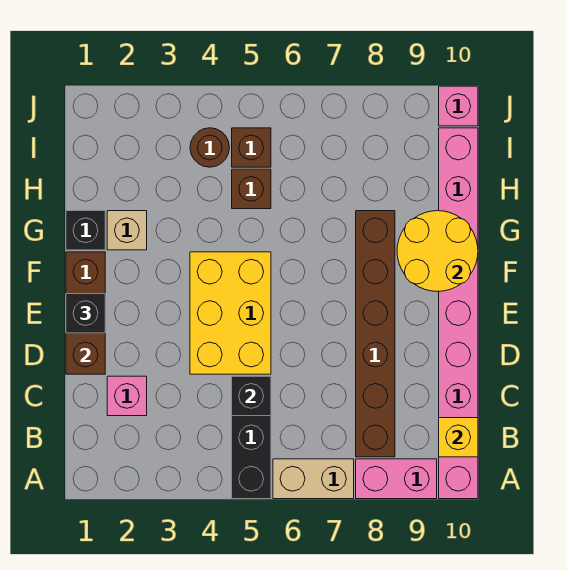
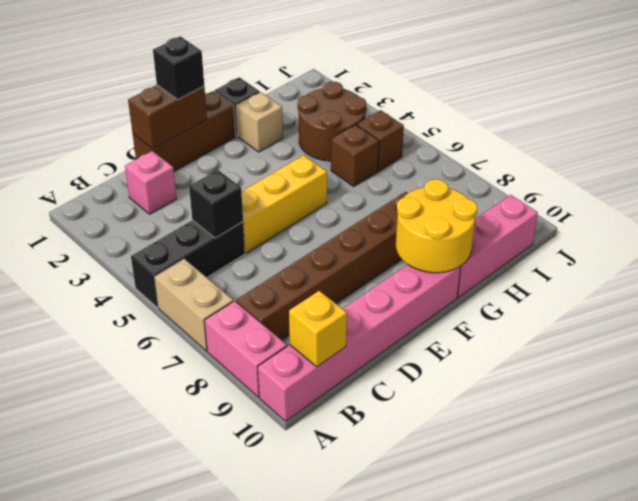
yellow brick D4:F5 level 1 -> yellow brick D5:F5 level 1
brown round brick I4 level 1 -> brown round brick H3:I4 level 1
pink brick J10 level 1 -> none

